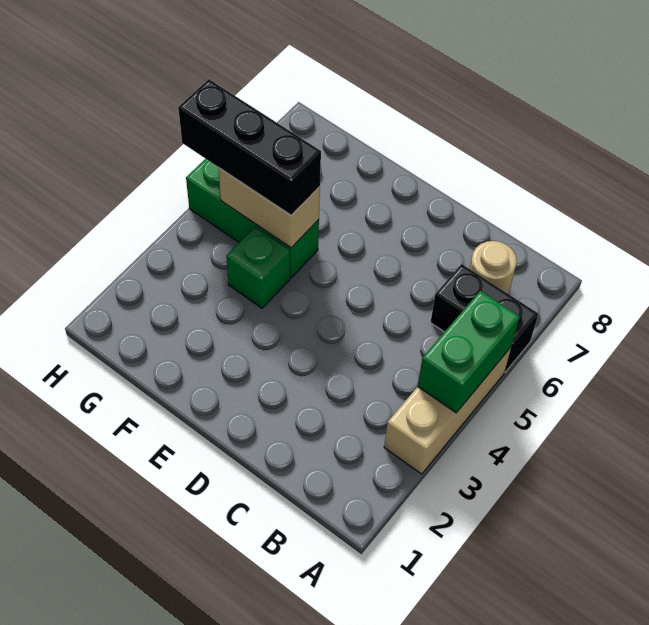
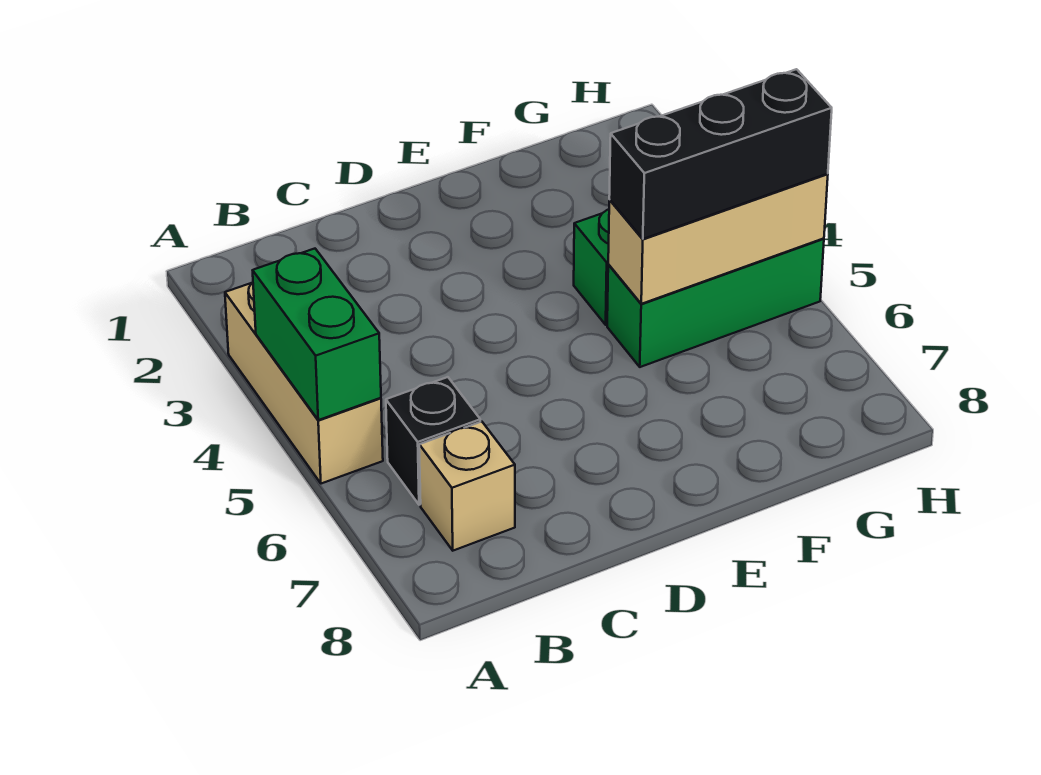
black brick A6:B6 level 1 -> black brick B6 level 1
tan round brick B7 level 1 -> tan brick B7 level 1
tan brick F5:G5 level 2 -> tan brick F5:H5 level 2

